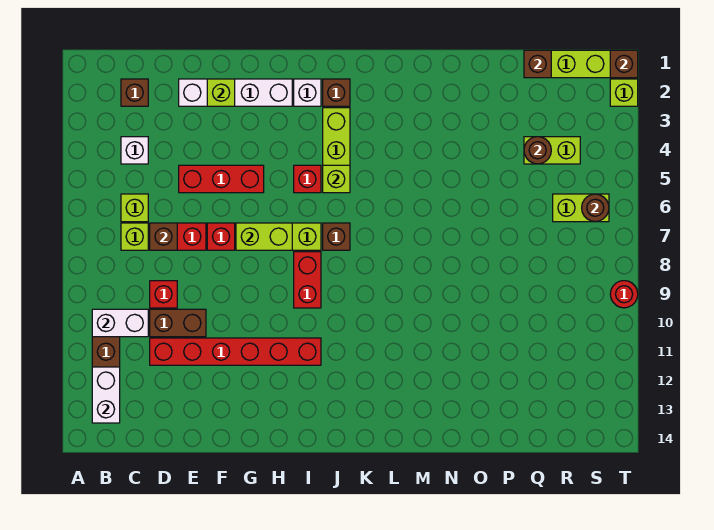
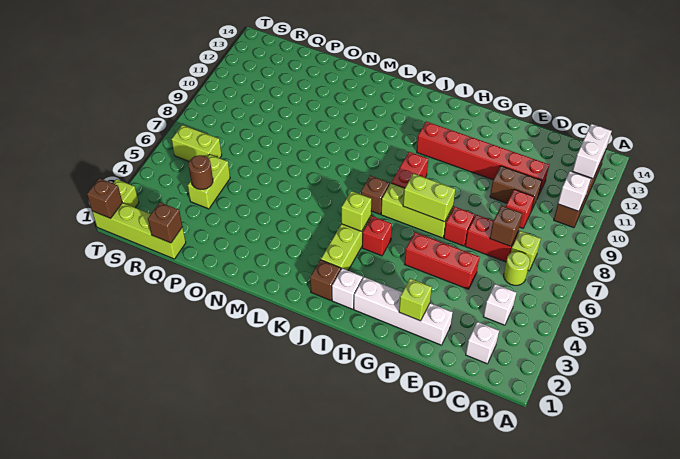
white brick B10:C10 level 2 -> white brick B10 level 2
brown brick C2 level 1 -> white brick C2 level 1
lime brick C6 level 1 -> lime round brick C6 level 1
lime brick Q4:R4 level 1 -> lime brick Q4:Q5 level 1
brown round brick S6 level 2 -> none
red round brick T9 level 1 -> none

